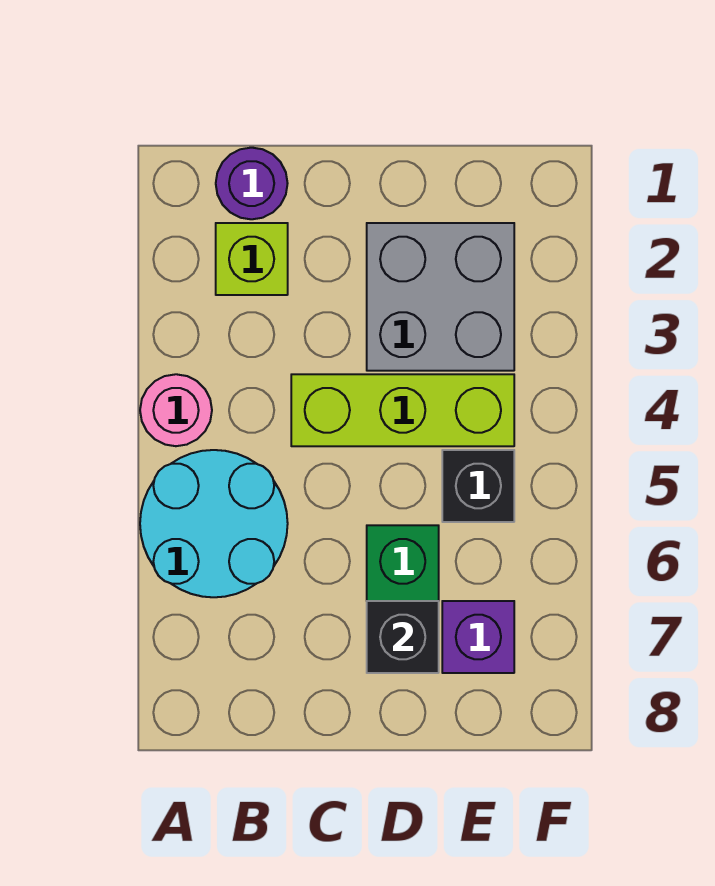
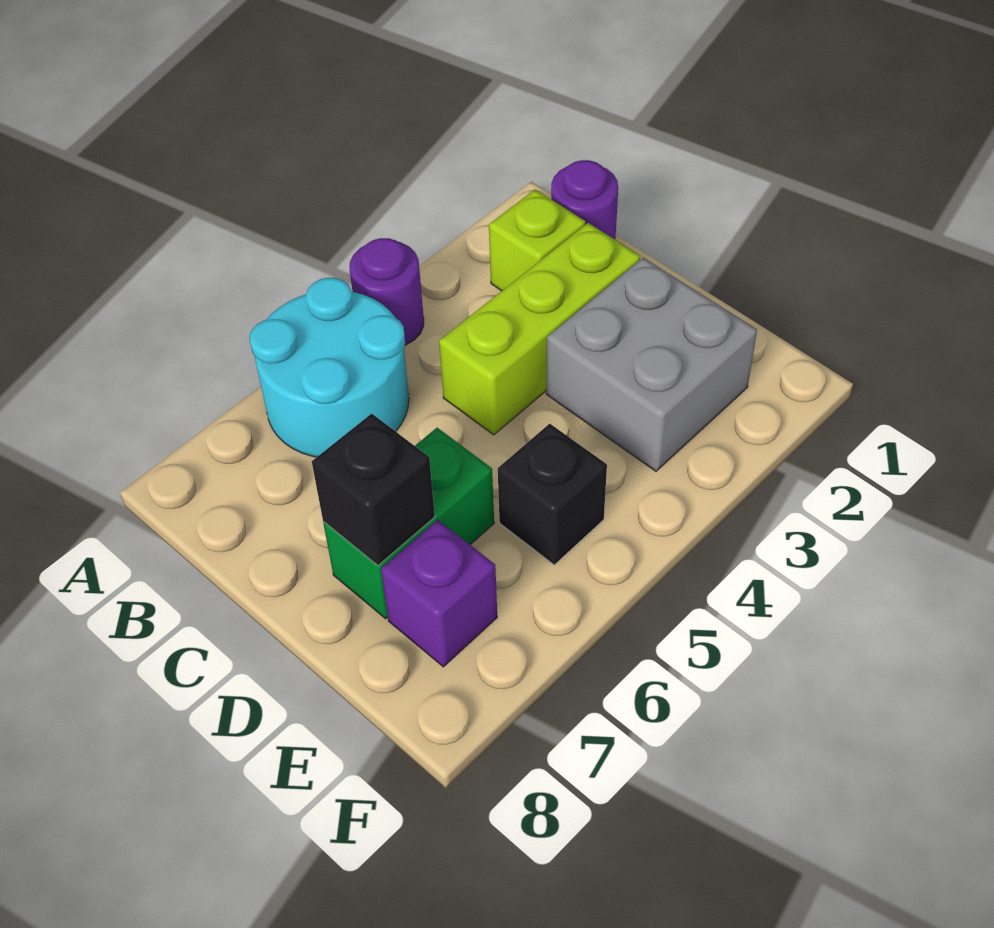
pink round brick A4 level 1 -> purple round brick A4 level 1
lime brick C4:E4 level 1 -> lime brick C2:C4 level 1

